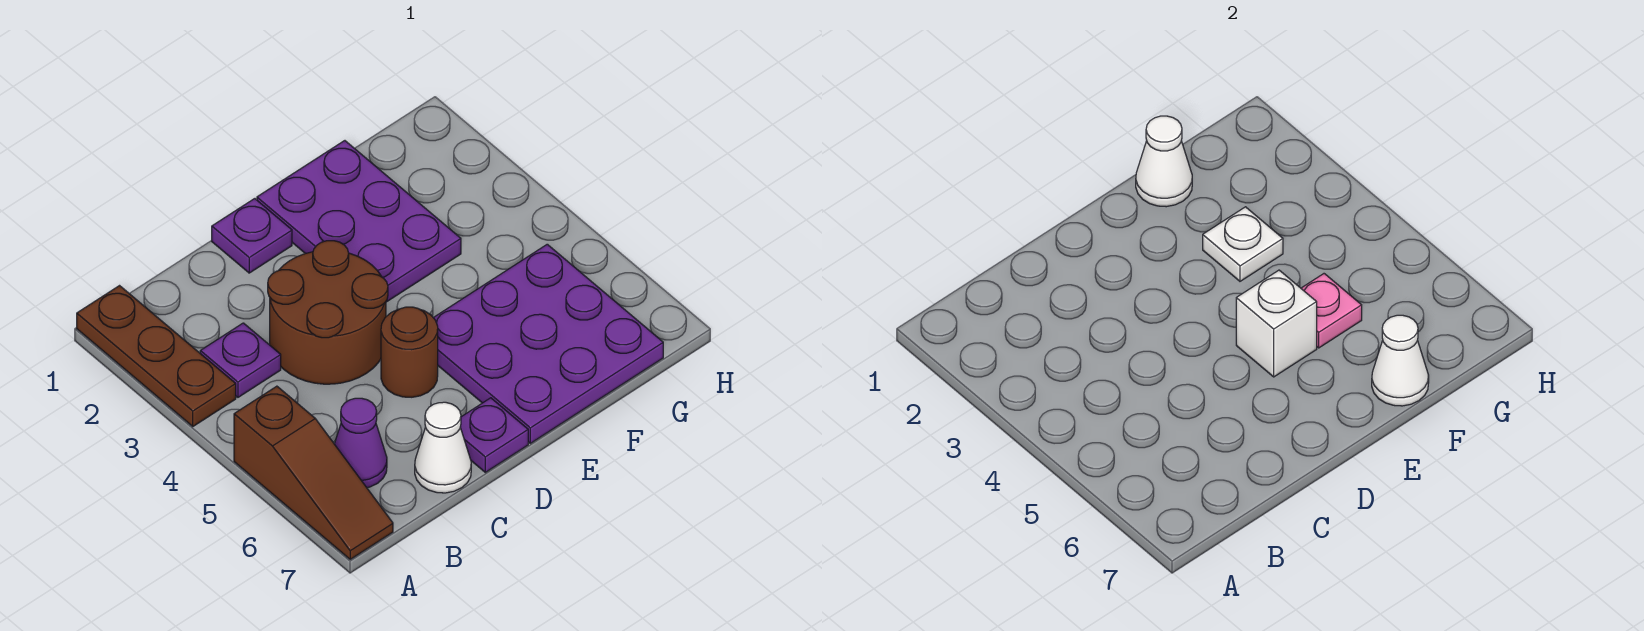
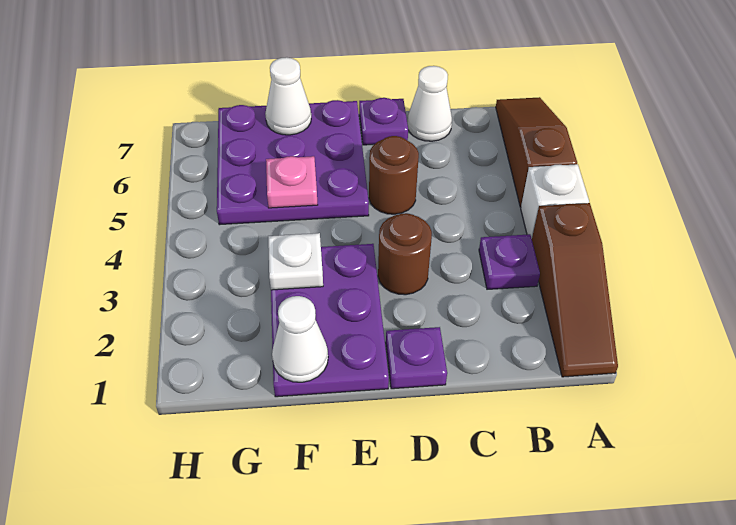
brown plate A1:A3 level 1 -> brown slope A1:A3 level 1 top 3
purple cone B6 level 1 -> none
brown round brick C3:D4 level 1 -> brown round brick D3 level 1
white brick E5 level 2 -> white brick A4 level 1

